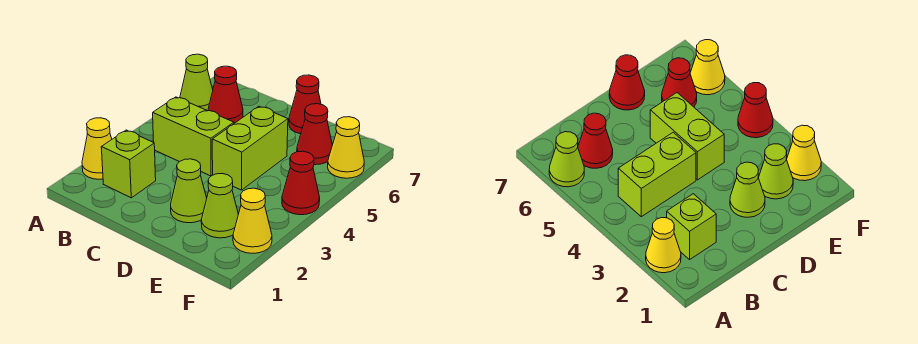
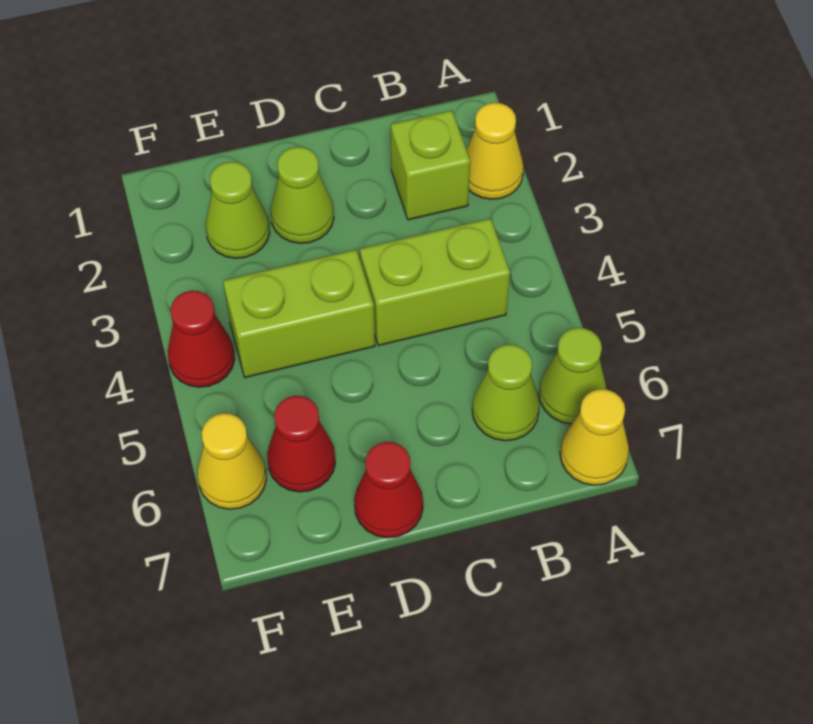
red cone B6 level 1 -> lime cone B6 level 1
lime brick D4:D5 level 1 -> lime brick D4:E4 level 1
yellow cone F2 level 1 -> yellow cone A7 level 1

